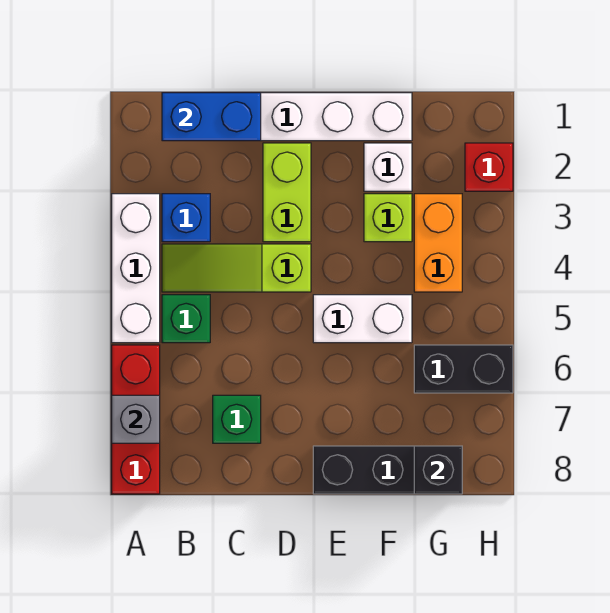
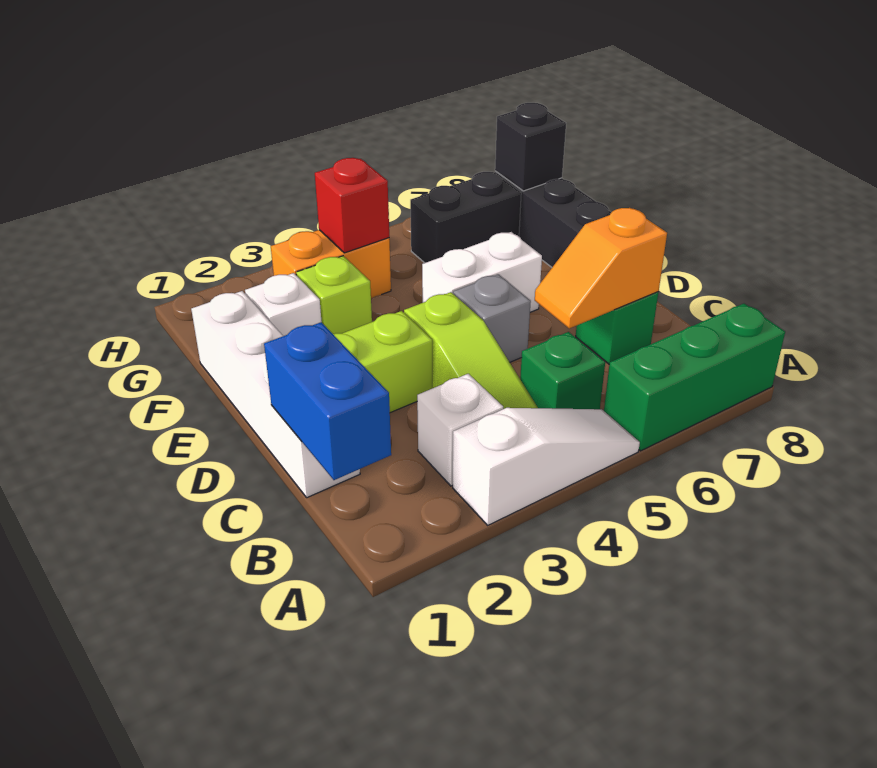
white brick A3:A5 level 1 -> white slope A3:A5 level 1 top 3
red brick A6:A8 level 1 -> green brick A6:A8 level 1
grey brick A7 level 2 -> grey brick D5 level 1
blue brick B3 level 1 -> white brick B3 level 1
none -> orange slope C6:C7 level 2 top 7
white brick E5:F5 level 1 -> white brick E5:E6 level 1
black brick G6:H6 level 1 -> black brick G6:G7 level 1
red brick H2 level 1 -> red brick G4 level 2

